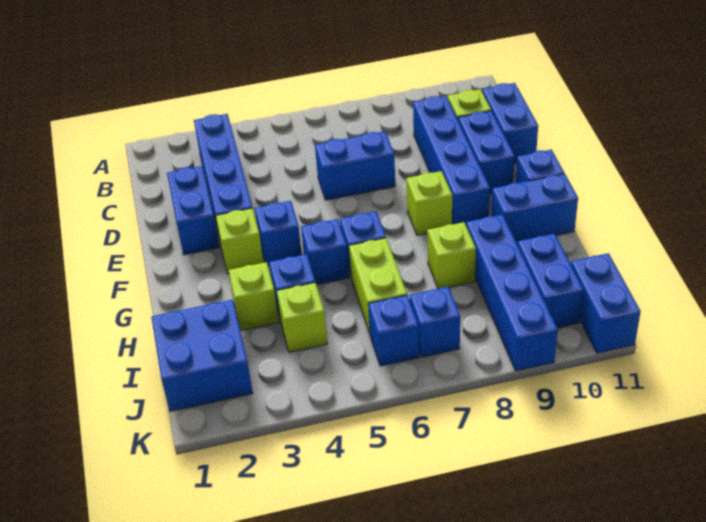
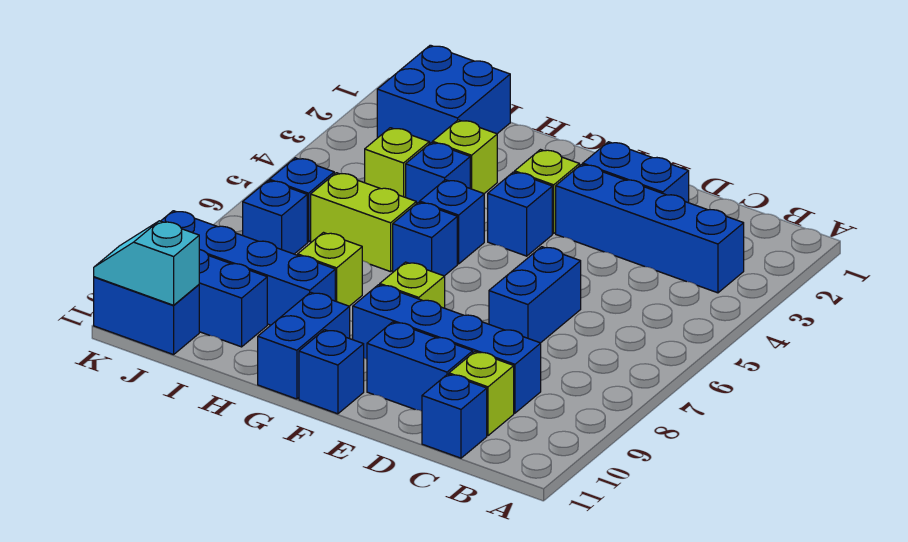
blue brick C11:D11 level 1 -> blue brick C11 level 1
none -> cyan slope J11:K11 level 2 top J

